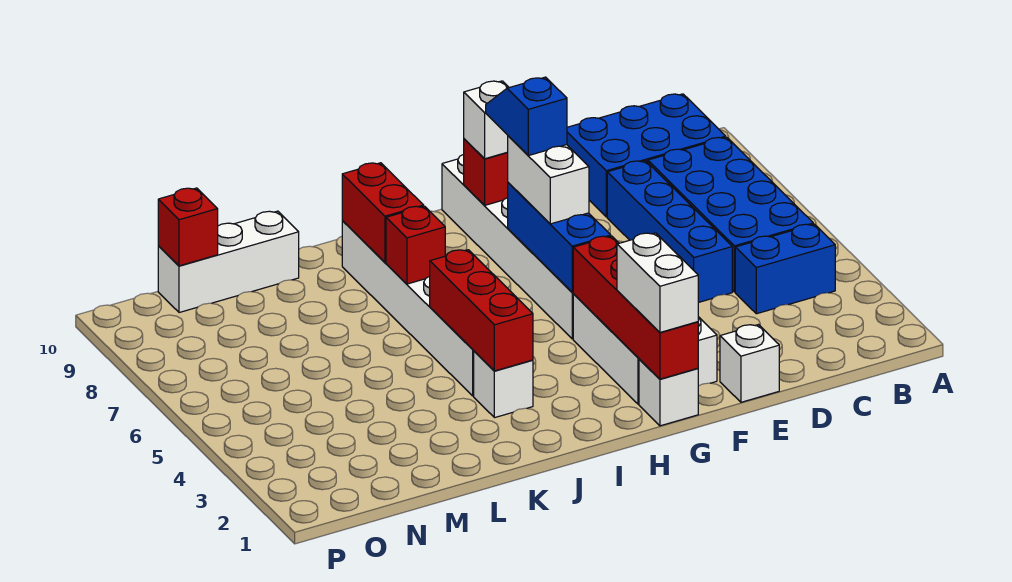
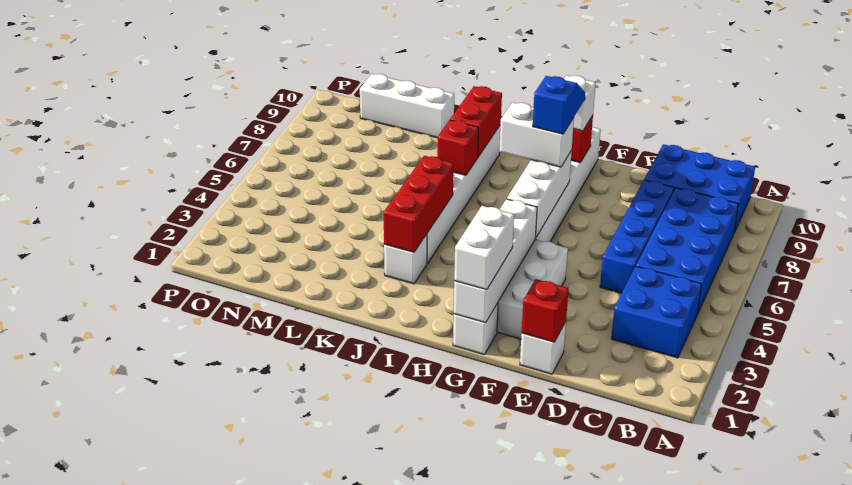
blue brick B4:C4 level 1 -> blue brick B3:C4 level 1
red brick G1:G4 level 2 -> white brick G1:G4 level 2
blue brick G5:G7 level 2 -> white brick G5:G7 level 2
white brick G6:G7 level 3 -> white brick G7:H7 level 3
red brick N10 level 2 -> red brick E1 level 2

